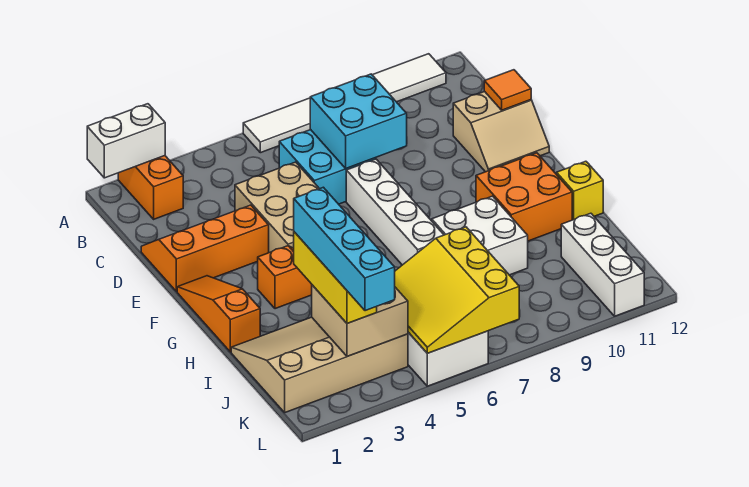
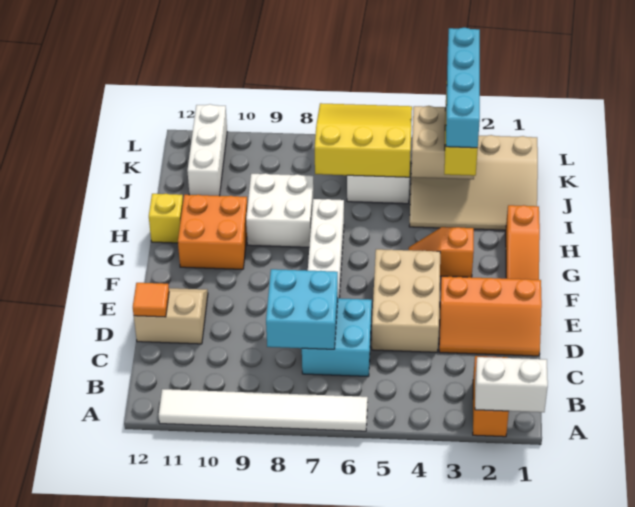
yellow slope J5:L7 level 2 top 7 -> yellow slope J5:L7 level 2 top J

